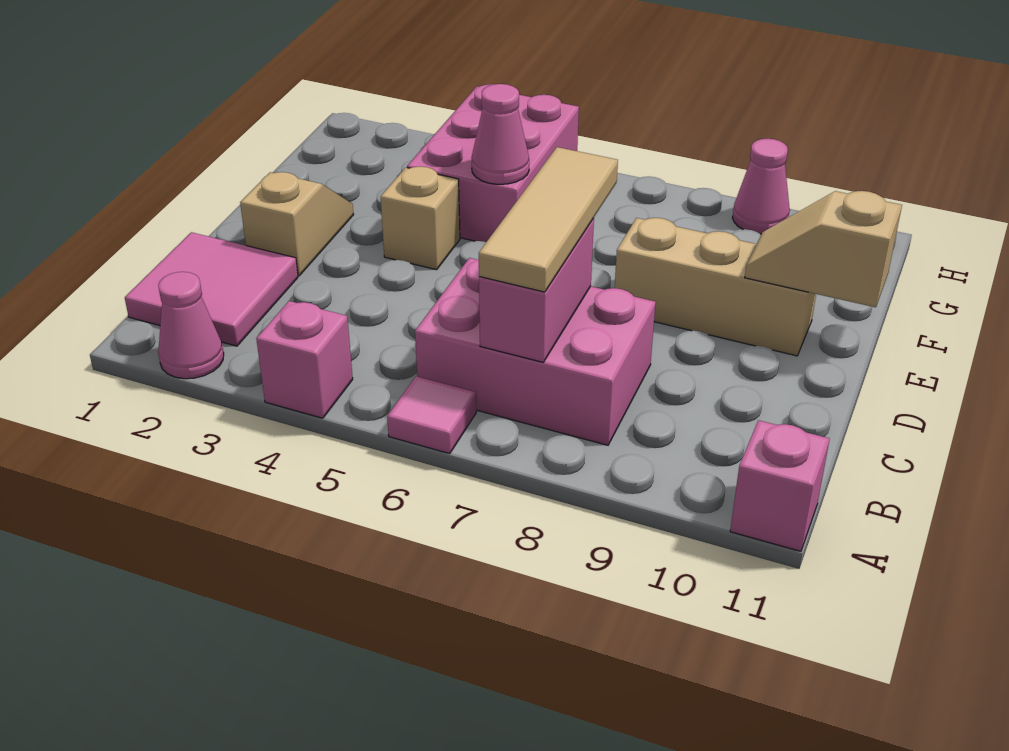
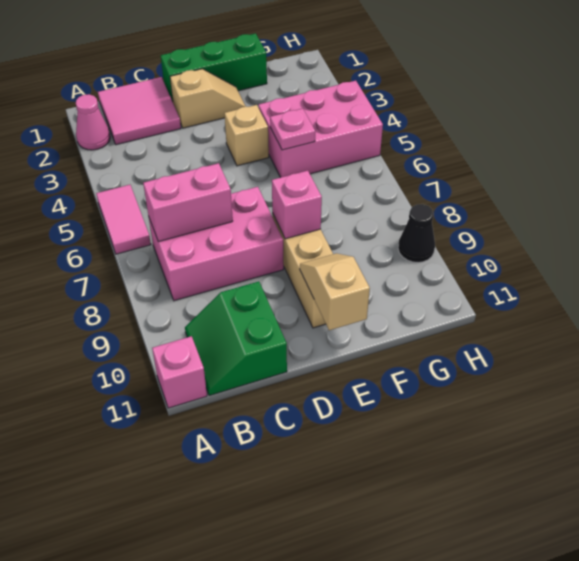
pink brick A4 level 1 -> pink brick E8 level 2
pink tile A6 level 1 -> pink tile A5:A6 level 1
pink brick B6:C8 level 1 -> pink brick B7:D8 level 1
tan tile B7:D7 level 3 -> none
none -> green slope B10:C11 level 1 top C
none -> green brick D1:F1 level 1
pink cone F5 level 2 -> pink plate F5 level 2
pink cone H9 level 1 -> black cone H9 level 1

